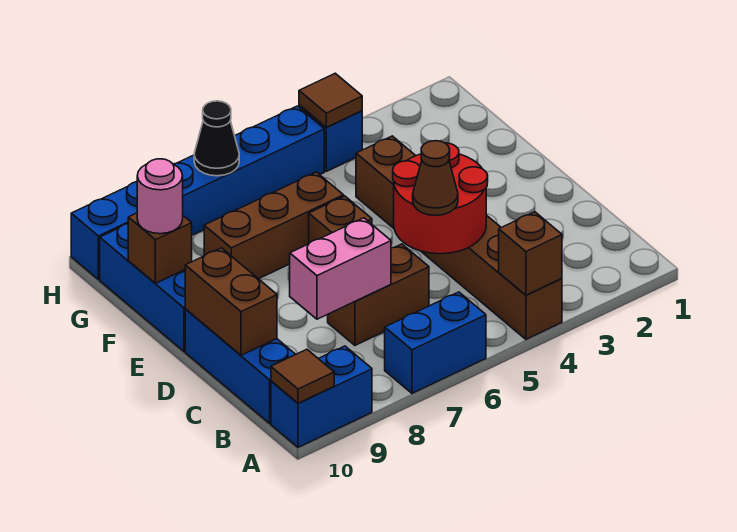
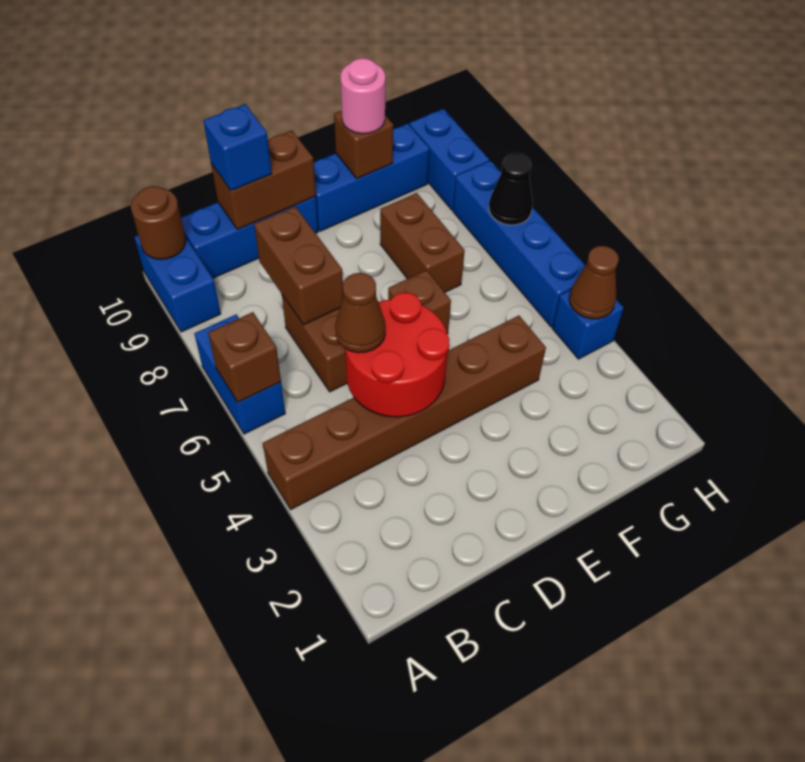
brown brick A4 level 2 -> brown brick A6 level 2
brown tile A10 level 2 -> brown round brick A10 level 2
pink brick C7:C8 level 2 -> brown brick C7:C8 level 2
none -> blue brick C10 level 3
brown brick F6:F8 level 1 -> brown brick F7:F8 level 1
brown tile H4 level 2 -> brown cone H4 level 2

